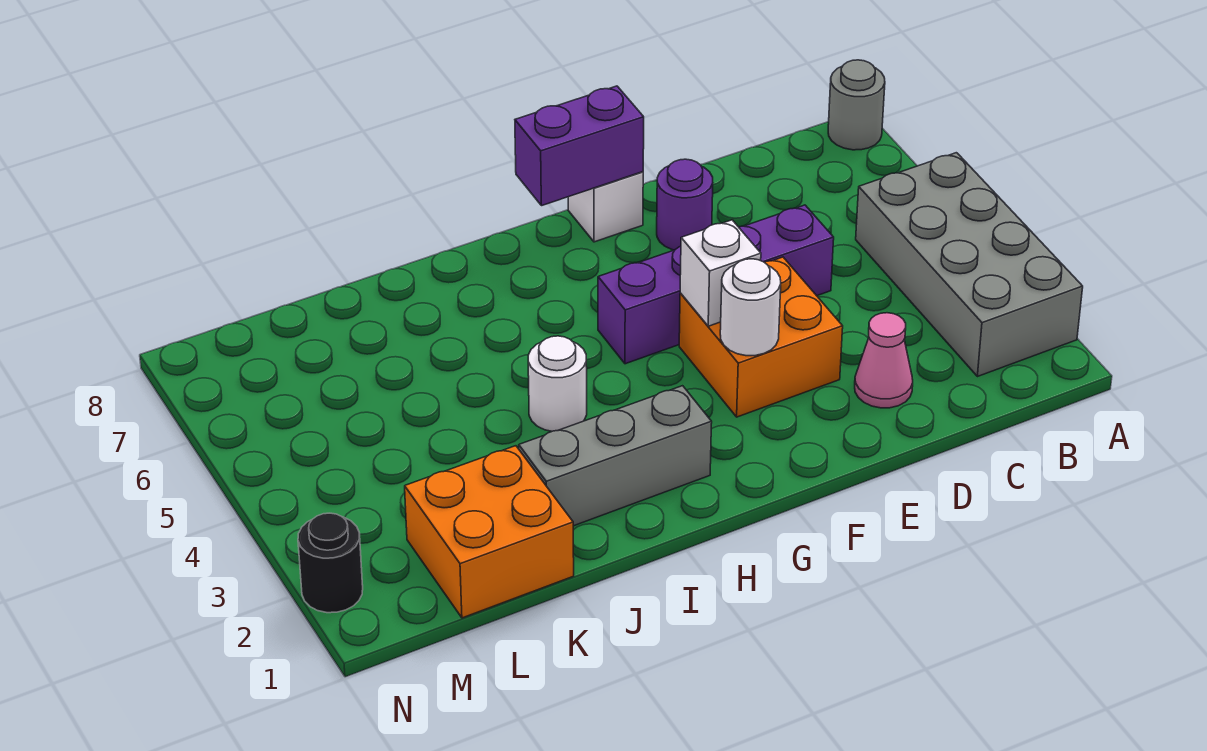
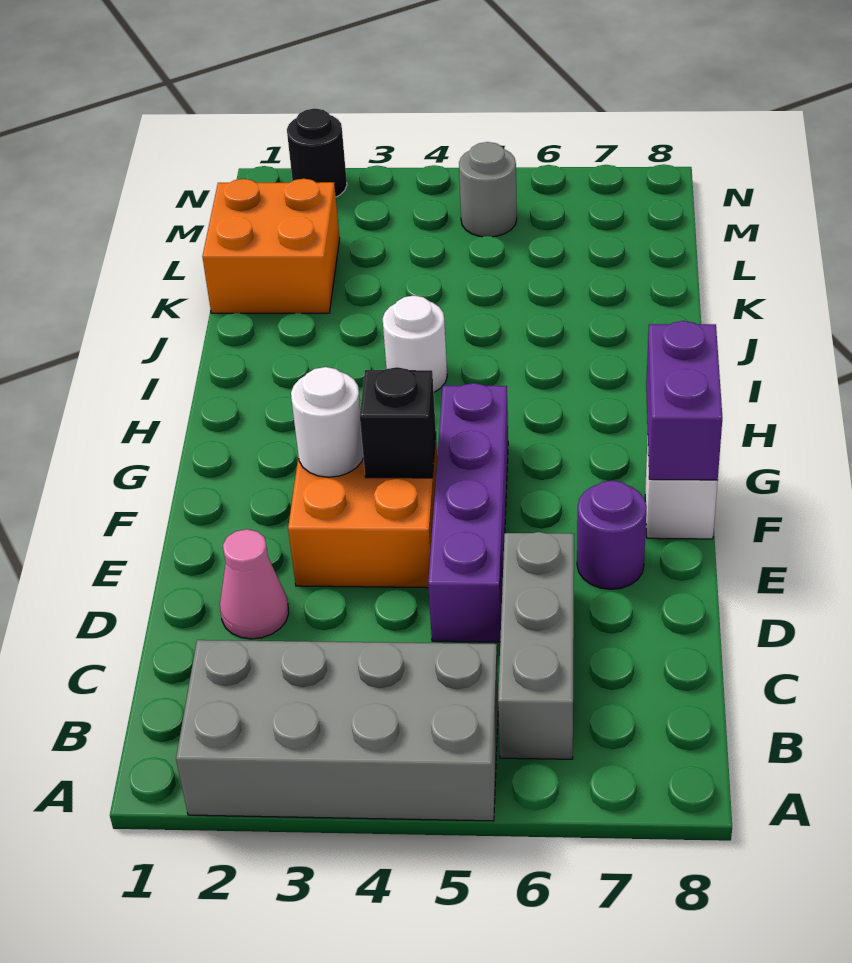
grey round brick A8 level 1 -> grey round brick M5 level 1
white brick F4 level 2 -> black brick F4 level 2
grey brick H2:J2 level 1 -> grey brick B6:D6 level 1

